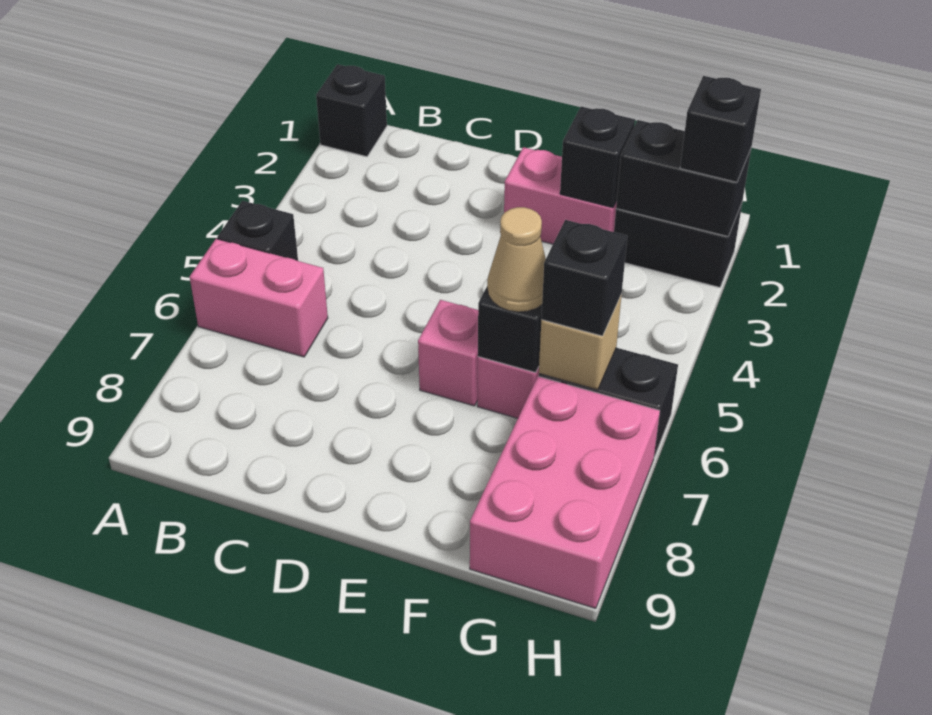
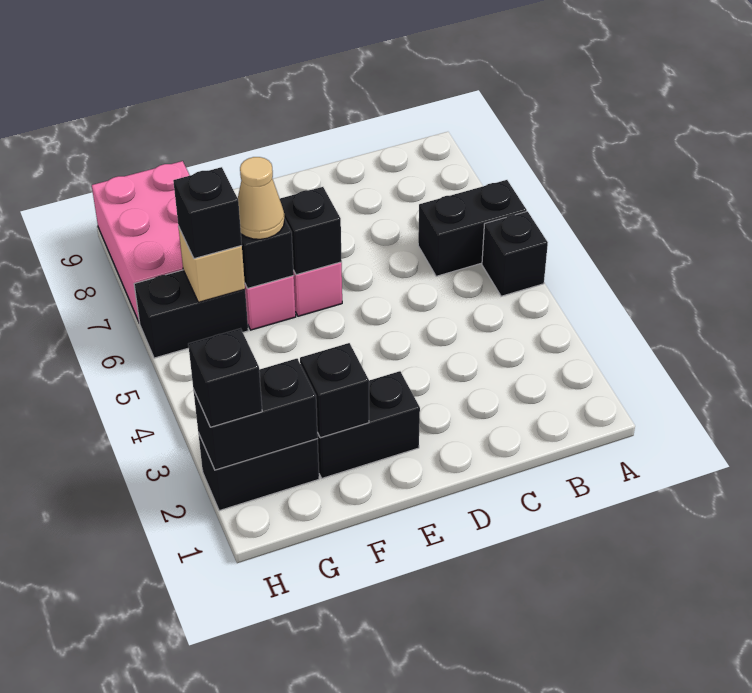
black brick A1 level 1 -> black brick E6 level 2
pink brick A6:B6 level 1 -> black brick A6:B6 level 1
pink brick E2:F2 level 1 -> black brick E2:F2 level 1

